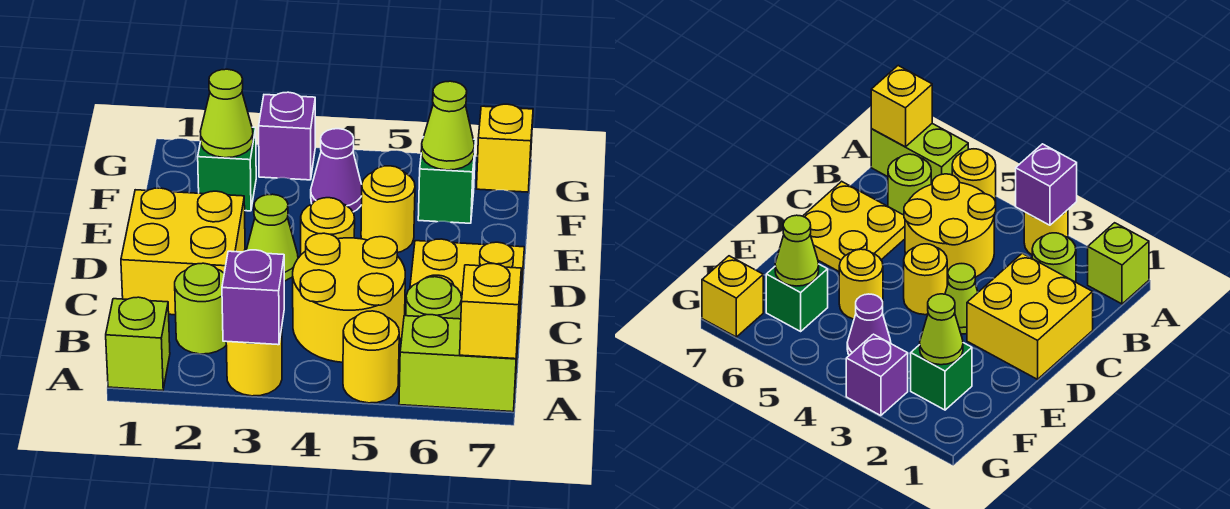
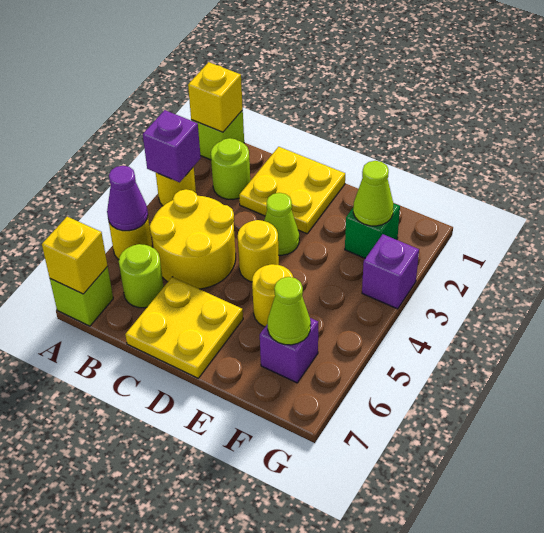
lime brick A6:A7 level 1 -> lime brick A7 level 1
yellow brick C1:D2 level 1 -> yellow plate C1:D2 level 1
purple cone F4 level 1 -> purple cone A5 level 2
green brick F6 level 1 -> purple brick F6 level 1
yellow brick G7 level 1 -> yellow brick A1 level 2

